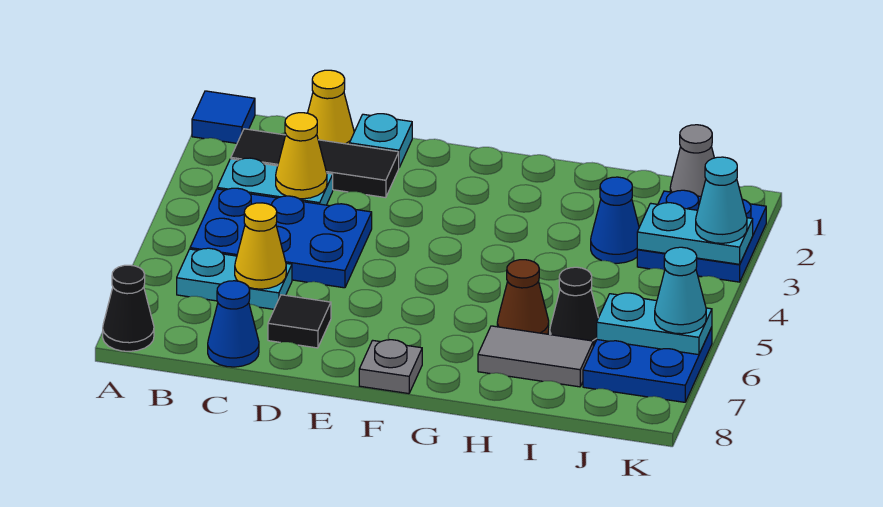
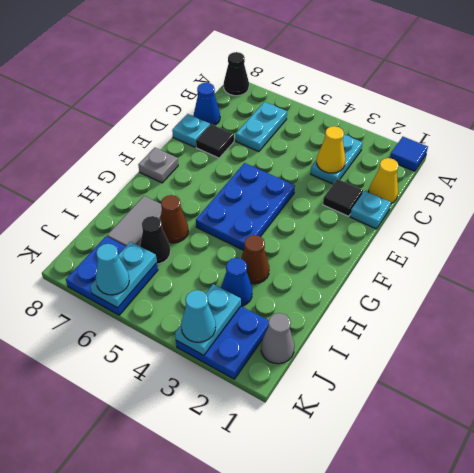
black tile B2:D2 level 1 -> black tile D2 level 1
blue plate B4:D5 level 1 -> blue plate E4:G5 level 1
yellow cone C6 level 2 -> none
none -> cyan plate D8 level 1
none -> brown cone H3 level 1

